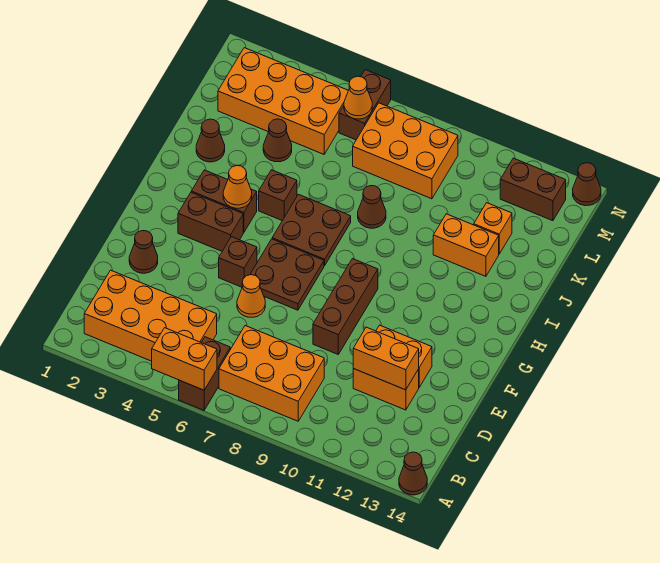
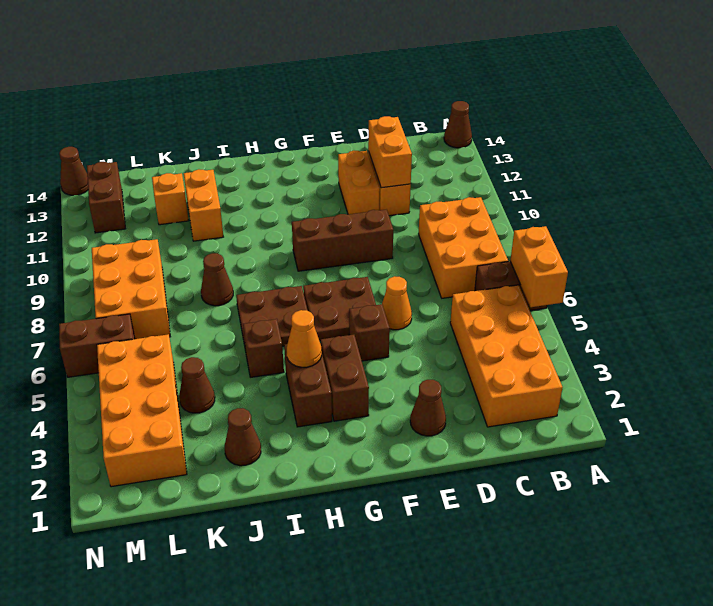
orange cone M6 level 2 -> none

